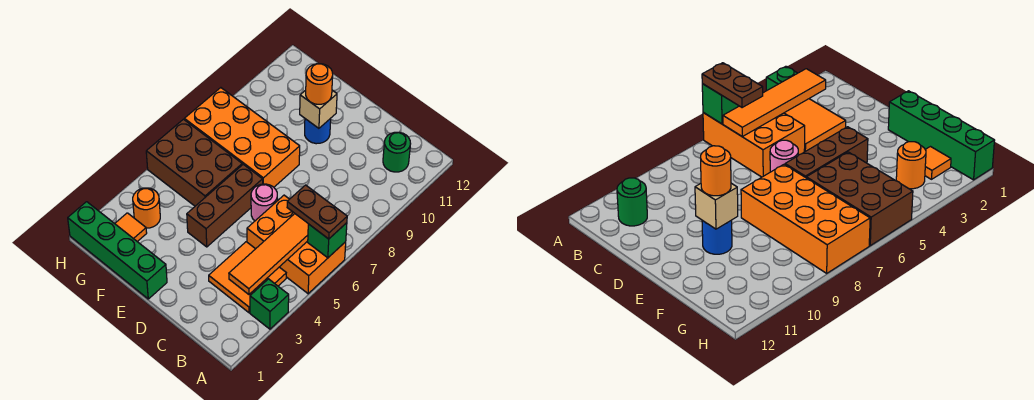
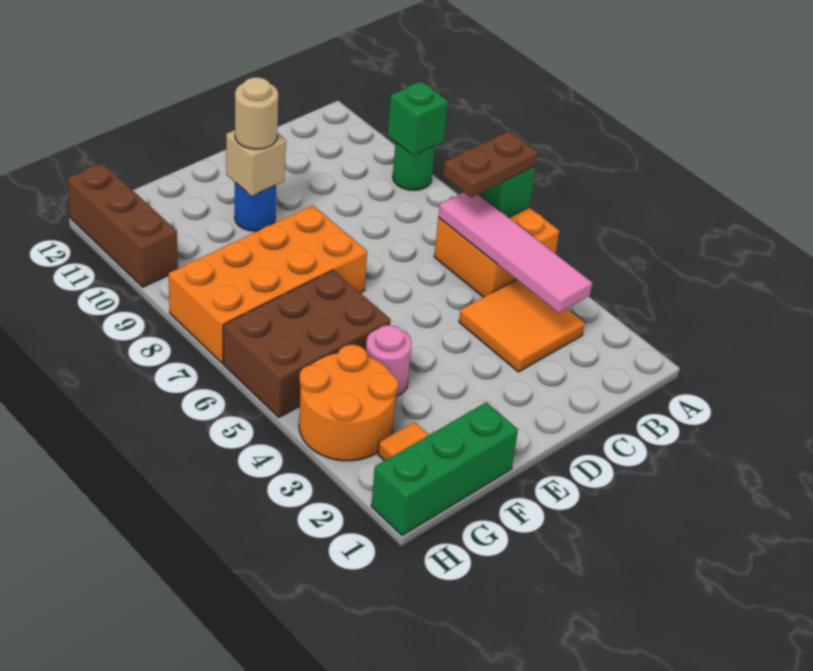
green brick A3 level 1 -> green brick A9 level 2
orange brick A5:C6 level 1 -> orange brick A5:B6 level 1
orange tile B3:B6 level 2 -> pink tile B3:B6 level 2
green round brick B11 level 1 -> green round brick A9 level 1
pink round brick D6 level 1 -> pink round brick F4 level 1
green brick E1:H1 level 1 -> green brick F1:H1 level 1
brown brick E4:E6 level 1 -> brown brick H10:H12 level 1
orange round brick E10 level 3 -> tan round brick E10 level 3
orange round brick G3 level 1 -> orange round brick G3:H4 level 1

